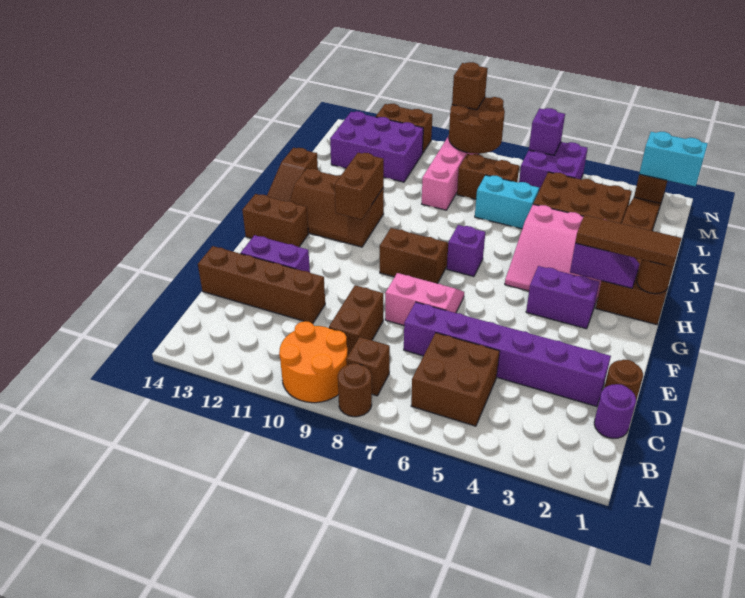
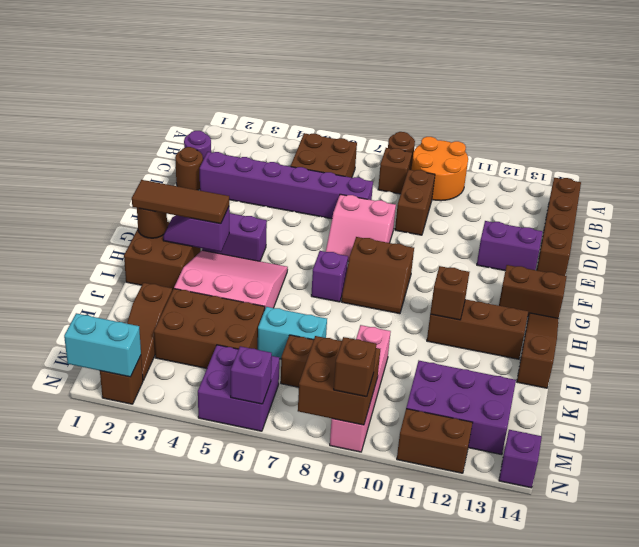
brown brick D11:D14 level 1 -> brown brick B14:E14 level 1
brown brick H11:I11 level 2 -> brown brick I11 level 2
brown round brick M8:N9 level 2 -> brown brick M8:N9 level 2
none -> purple brick N14 level 1

